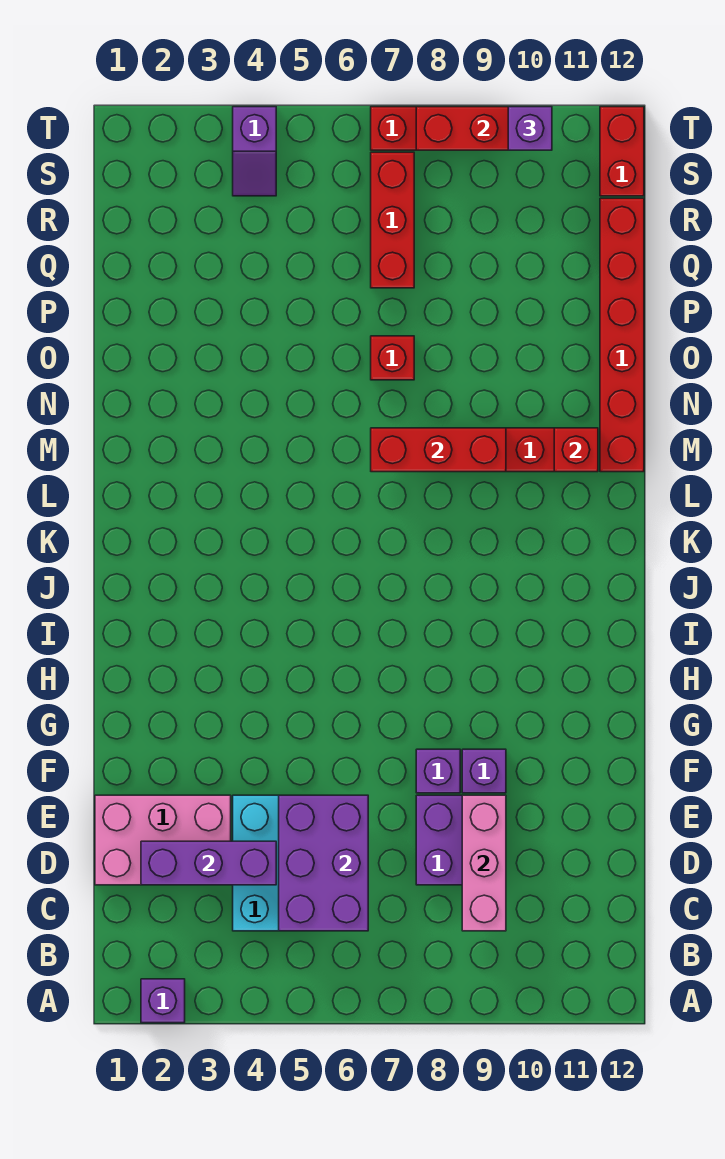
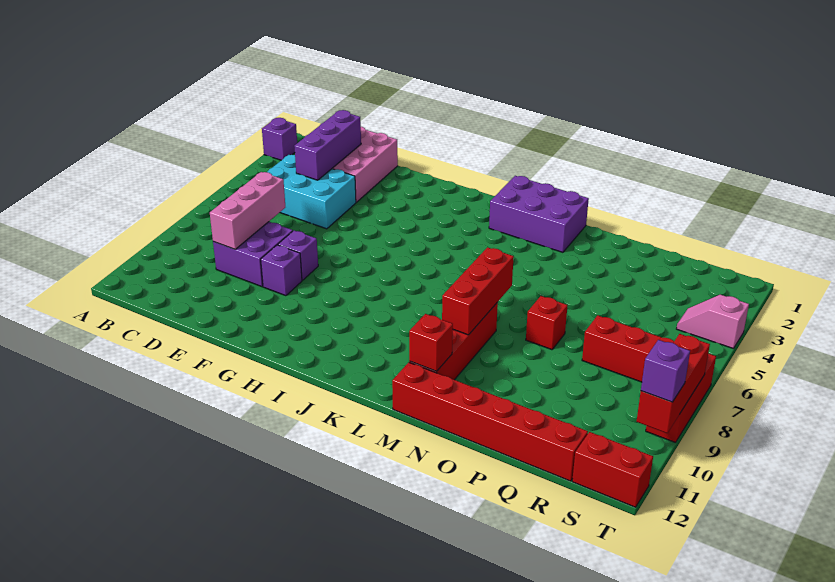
purple brick C5:E6 level 2 -> purple brick K1:M2 level 1
pink brick C9:E9 level 2 -> pink brick D7:D9 level 2
purple slope S4:T4 level 1 top T -> pink slope S4:T4 level 1 top T

